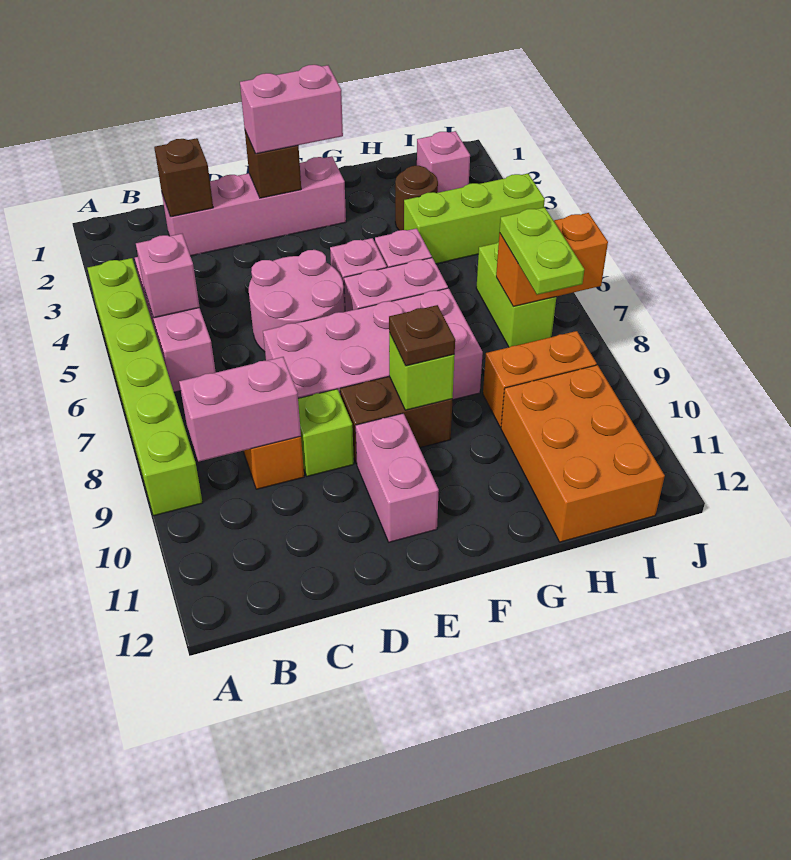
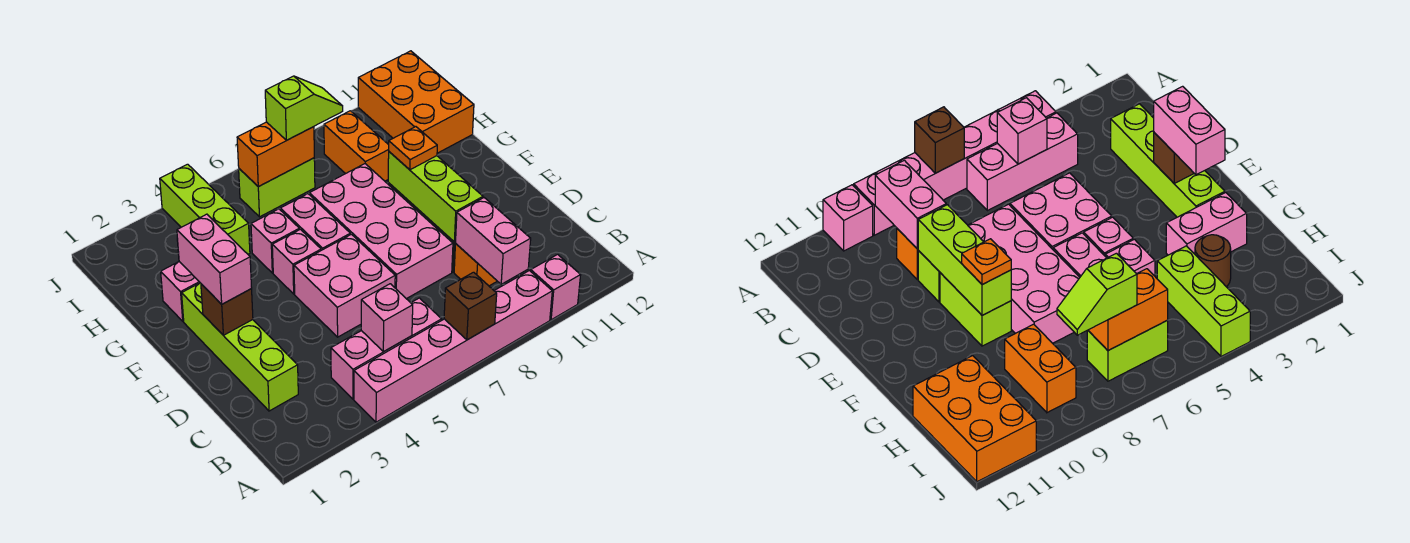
lime brick A4:A9 level 1 -> pink brick A4:A9 level 1
pink brick C2:F2 level 1 -> lime brick C2:F2 level 1
brown brick C2 level 2 -> brown brick A7 level 2
pink round brick D5:E6 level 1 -> pink brick D5:E6 level 1
brown brick E9:F9 level 1 -> lime brick E9:F9 level 1
pink brick E10:E11 level 1 -> pink brick G2:G3 level 1
lime brick F9 level 2 -> lime brick D9:F9 level 2
brown plate F9 level 3 -> orange plate F9 level 3
orange brick H10:I12 level 1 -> orange brick H11:J12 level 1
pink brick I2 level 1 -> pink brick A10 level 1
orange brick I7:J7 level 2 -> orange brick I6:I7 level 2
lime plate I7:I8 level 3 -> lime slope I7:I8 level 3 top 7

